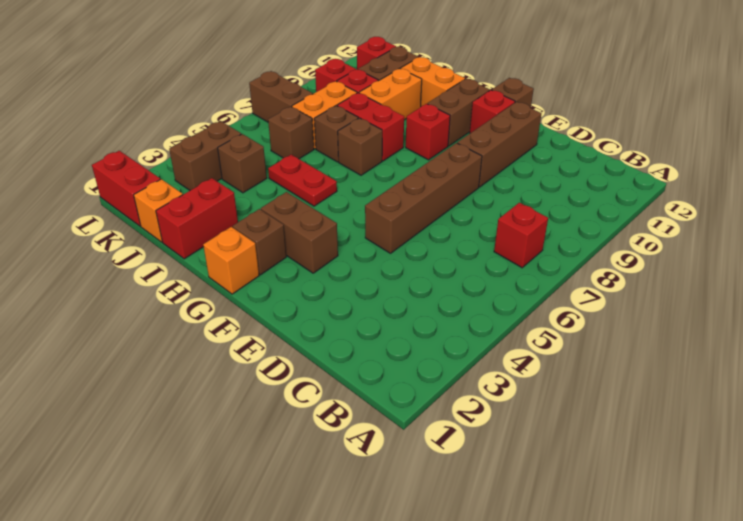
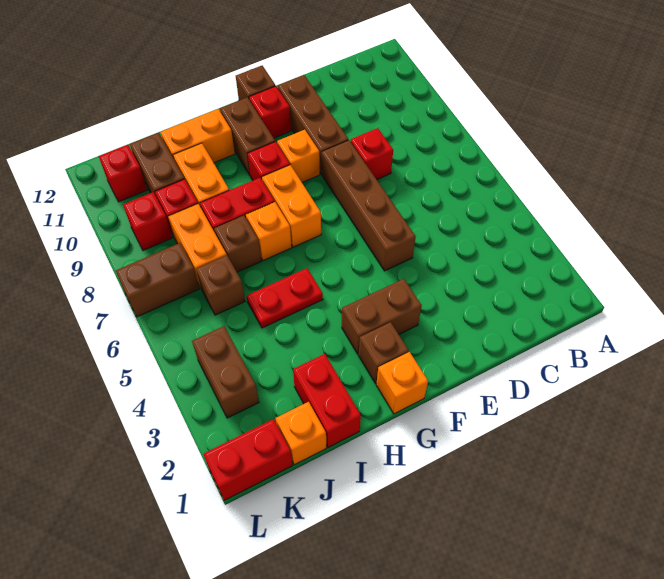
red brick B7 level 1 -> red brick D8 level 1
none -> orange brick F9 level 1
none -> orange brick G7:G8 level 1
brown brick H7 level 1 -> orange brick H7 level 1
brown brick J4 level 1 -> none

